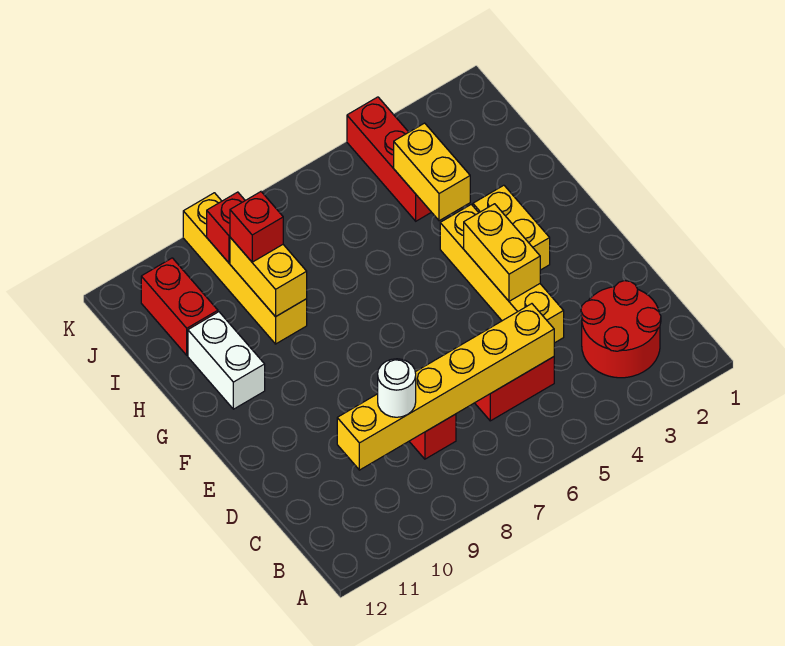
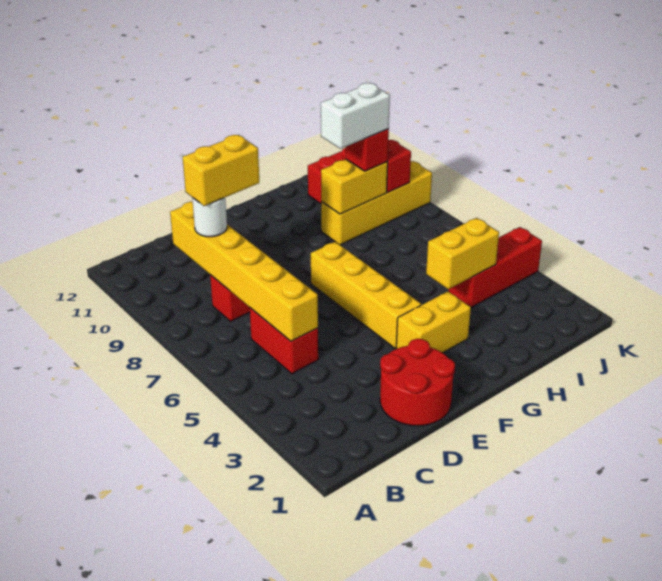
red round brick B2:C3 level 1 -> red round brick D1:E2 level 1
yellow brick D4:G4 level 1 -> yellow brick F4:F7 level 1
yellow brick E4:F4 level 2 -> yellow brick C9:D9 level 4
white brick G11:H11 level 1 -> white brick H9:I9 level 4

